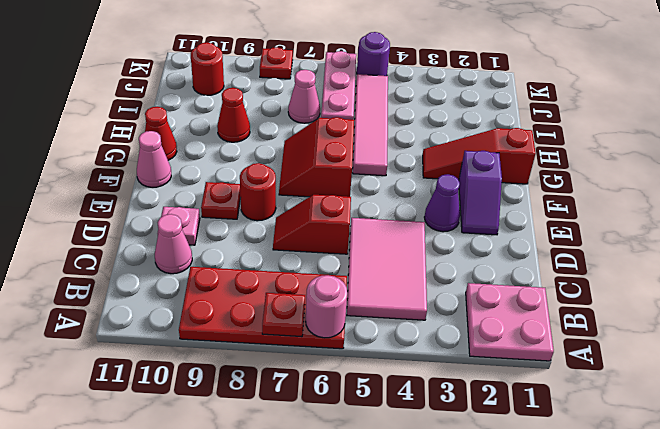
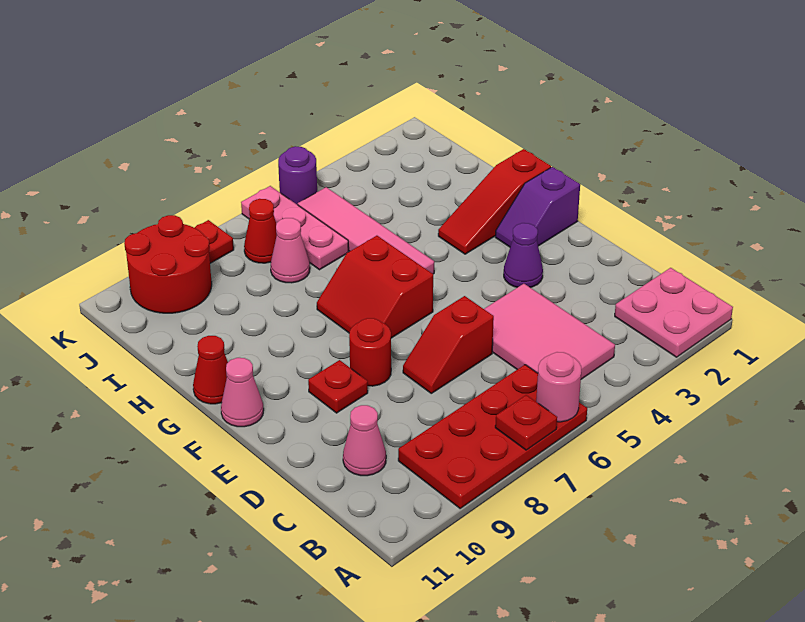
pink plate D10 level 1 -> none
purple slope E2:F2 level 1 top F -> purple slope F1:F2 level 1 top 1
red cone H9 level 1 -> red cone J7 level 1
red round brick J10 level 1 -> red round brick J9:K10 level 1

